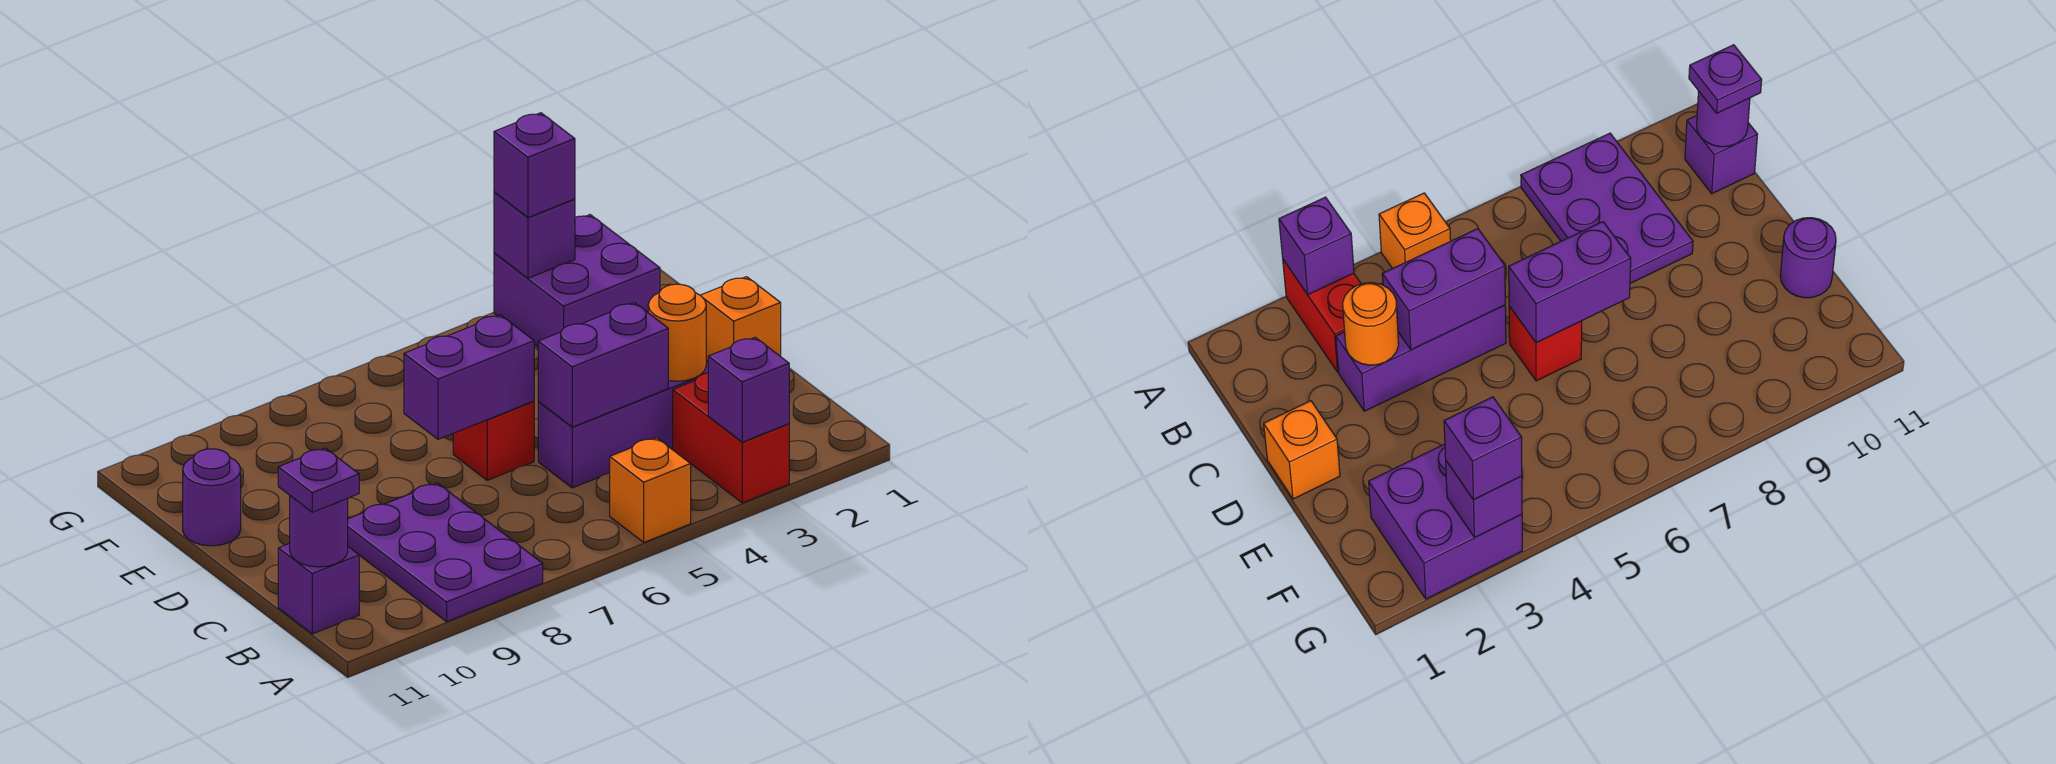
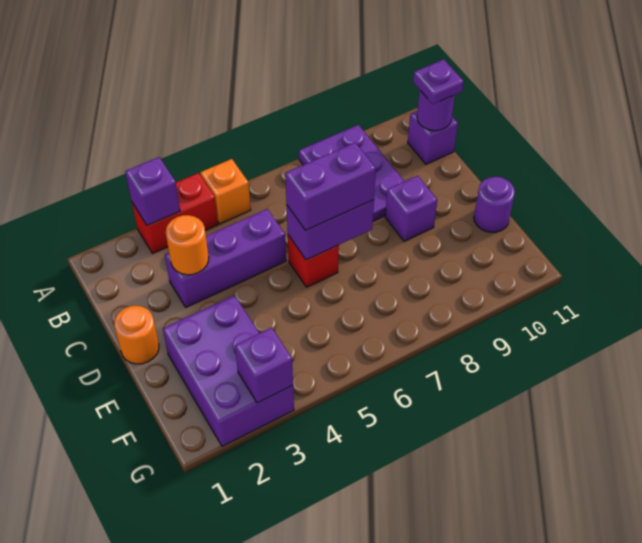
red brick A3:B3 level 1 -> red brick A3:A4 level 1
purple brick C4:C5 level 2 -> purple brick D6:D7 level 3
orange brick D1 level 1 -> orange round brick D1 level 1
purple brick F2:G3 level 1 -> purple brick E2:G3 level 1
purple brick G3 level 3 -> purple brick D9 level 1

